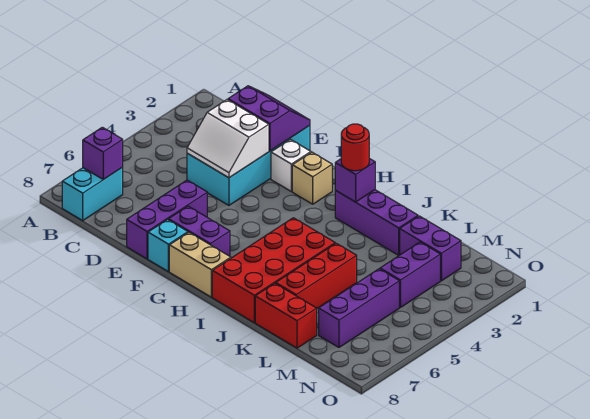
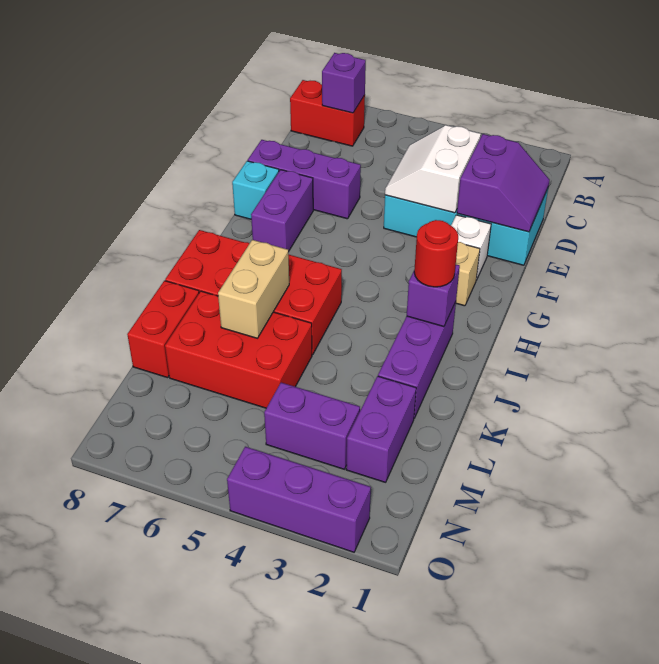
cyan brick B7:B8 level 1 -> red brick B7:B8 level 1
tan brick G8:H8 level 1 -> tan brick J6:K6 level 2
red brick K5:K7 level 1 -> red brick K5:L7 level 1
purple brick M5:M7 level 1 -> purple brick O2:O4 level 1

